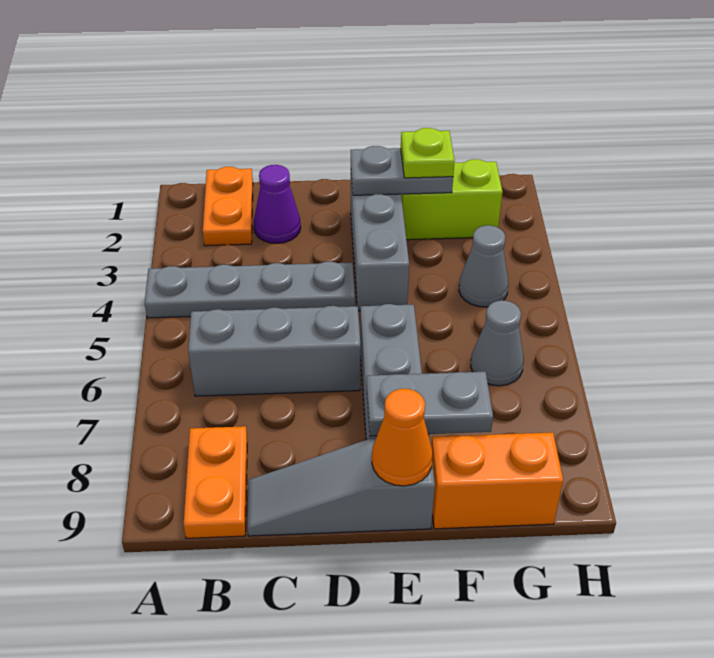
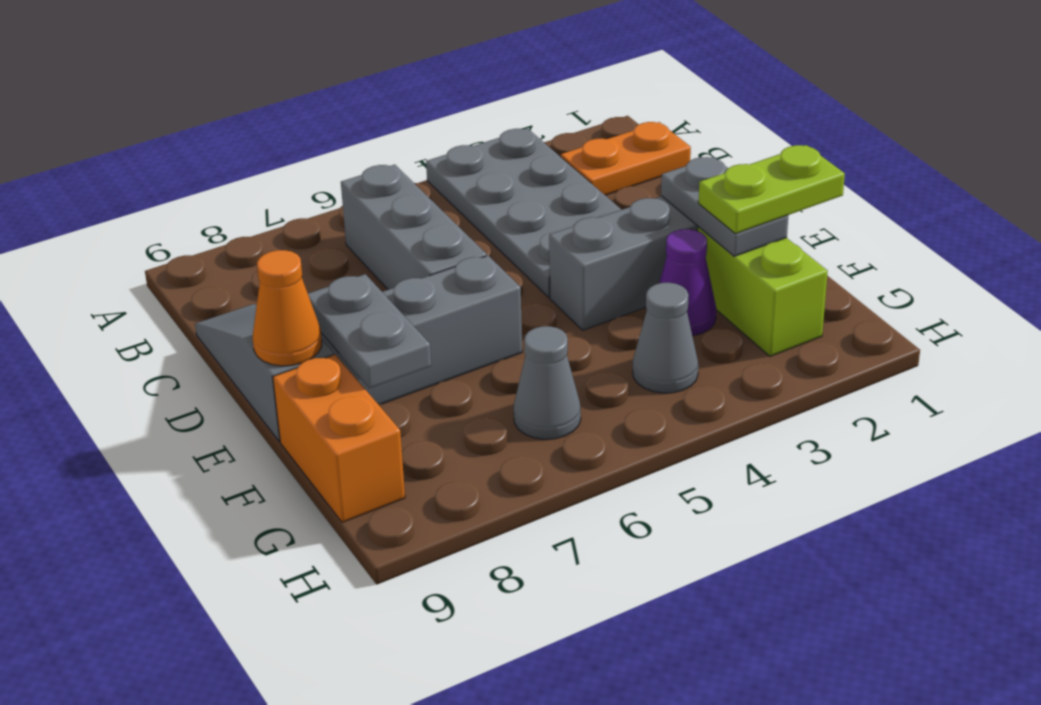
grey plate A4:D4 level 1 -> grey plate A3:D4 level 1
orange plate B8:B9 level 1 -> none
purple cone C2 level 1 -> purple cone F3 level 1
lime plate F2 level 3 -> lime plate F1:F2 level 3

